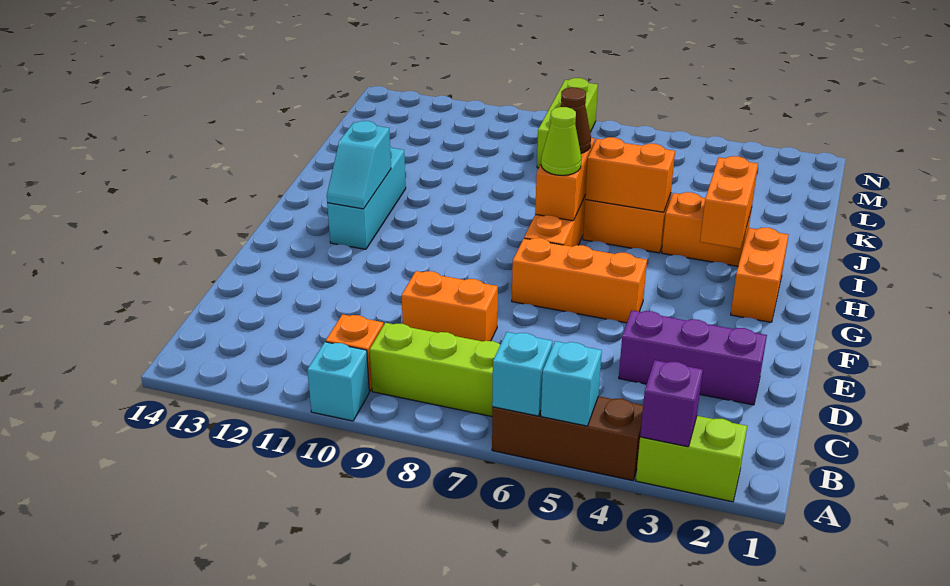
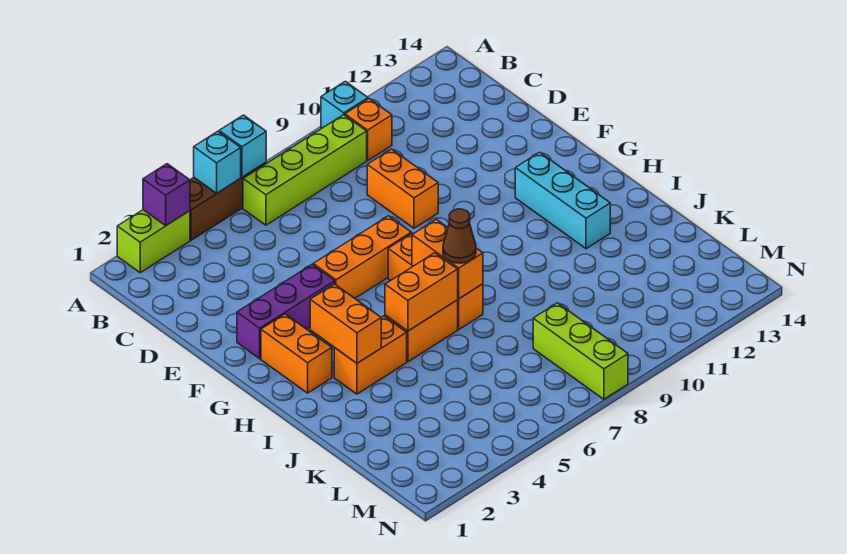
purple brick D2:D4 level 1 -> purple brick F2:F4 level 1
orange brick D8:D9 level 1 -> orange brick D9:E9 level 1
cyan slope G12:H12 level 2 top H -> none
lime cone H7 level 3 -> none

